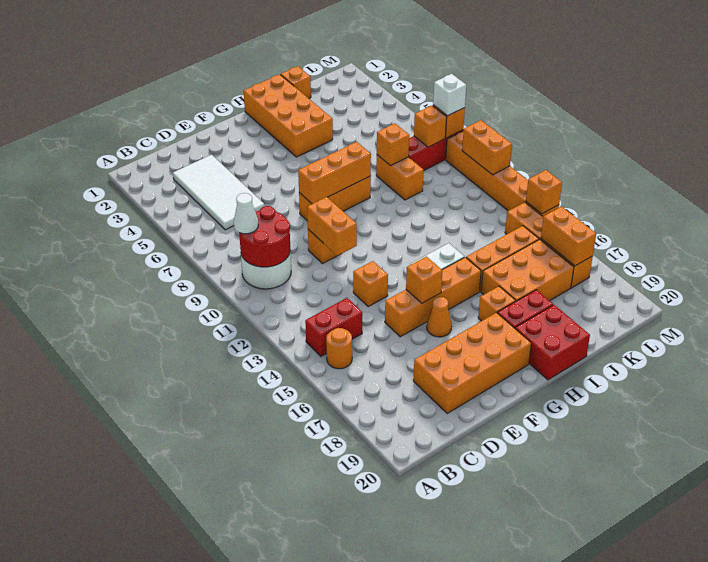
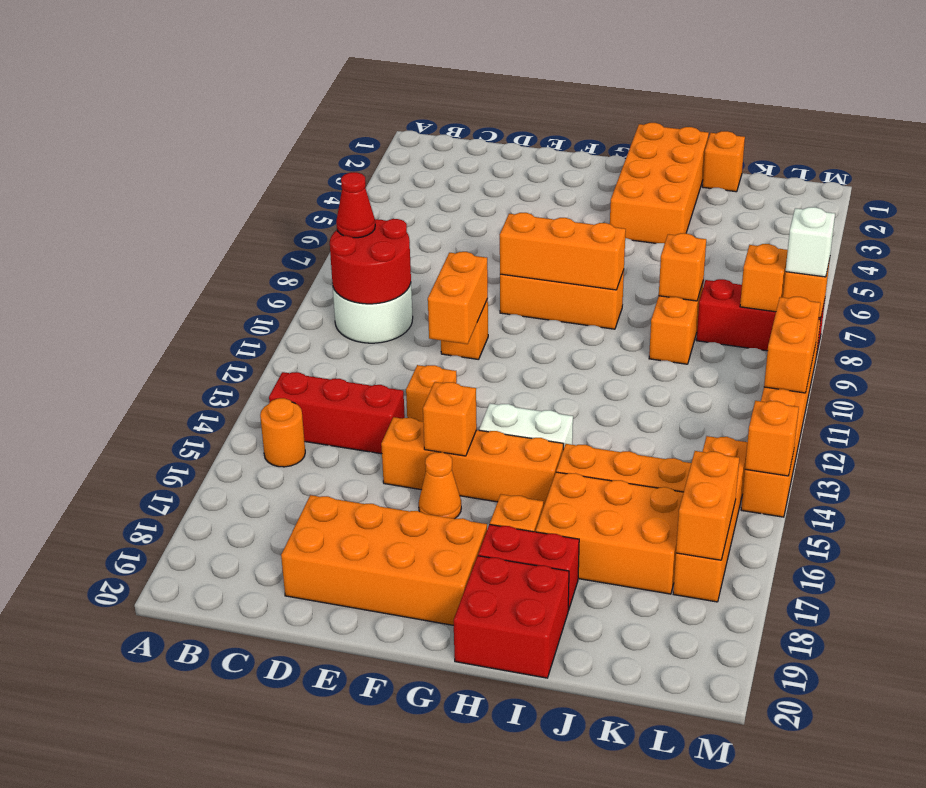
white cone B9 level 3 -> red cone B9 level 3
red brick B14:C14 level 1 -> red brick B14:D14 level 1
white tile C3:D6 level 1 -> none

